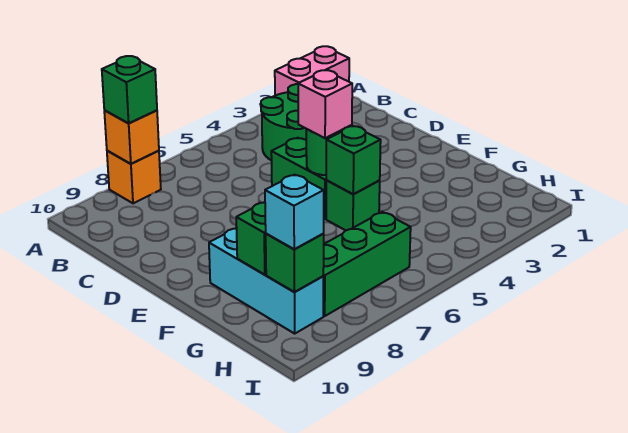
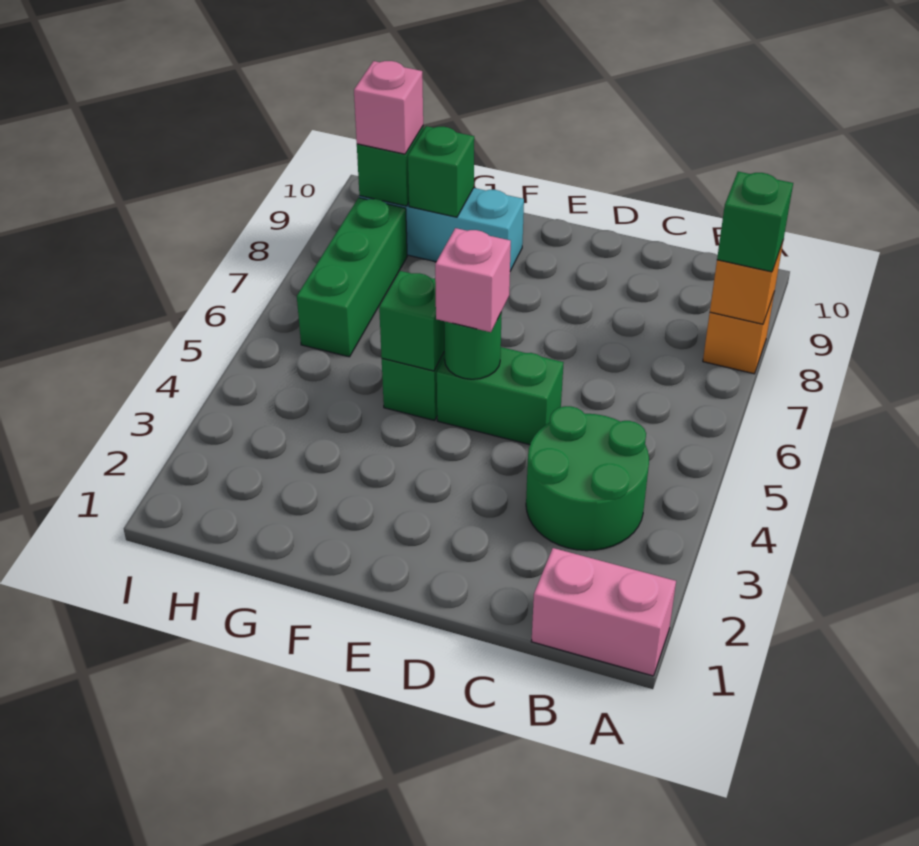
pink brick A1:A2 level 1 -> pink brick A1:B1 level 1
cyan brick H9 level 3 -> pink brick H9 level 3

